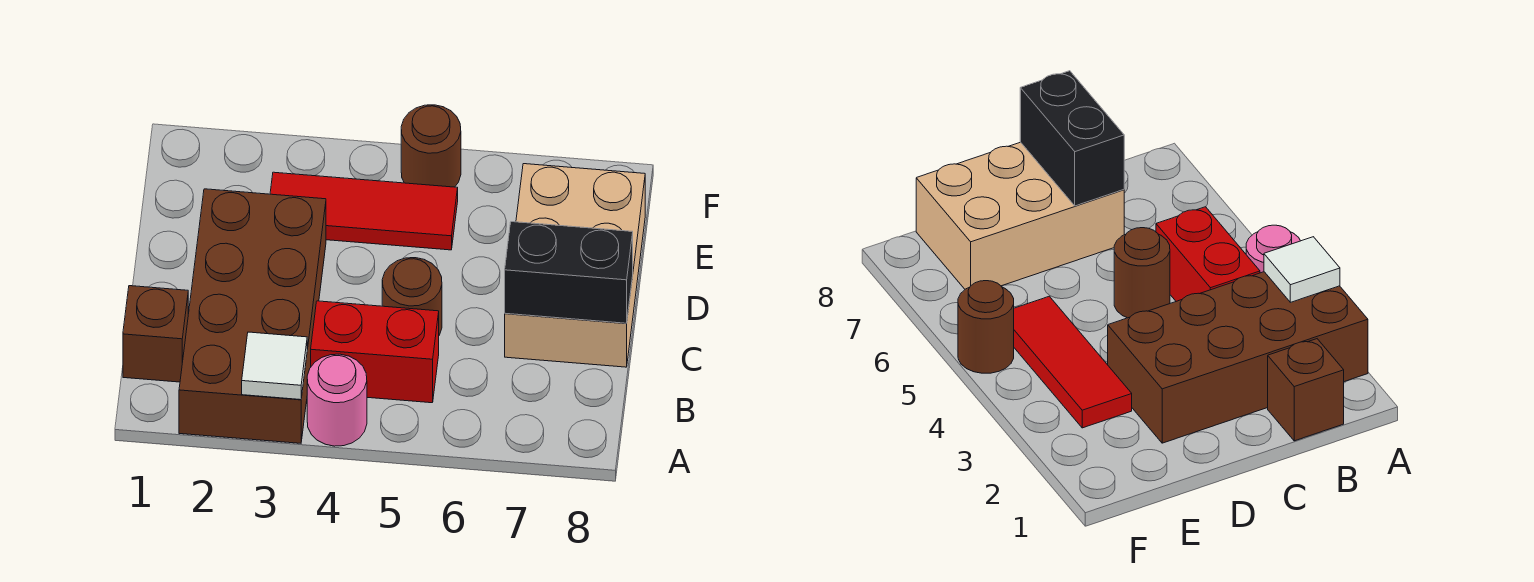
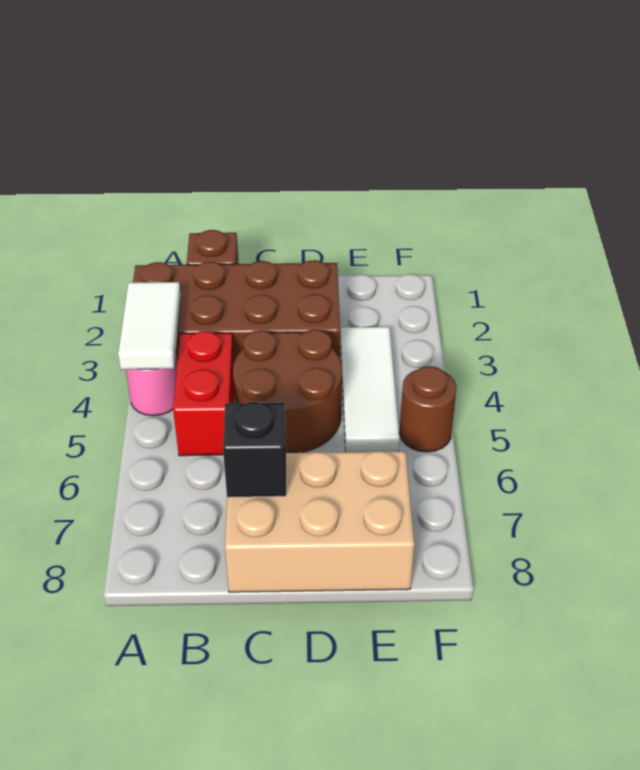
white tile A3 level 2 -> white tile A3:A4 level 2
brown round brick C5 level 1 -> brown round brick C4:D5 level 1
black brick C7:C8 level 2 -> black brick C7 level 2
red tile E3:E5 level 1 -> white tile E3:E5 level 1

